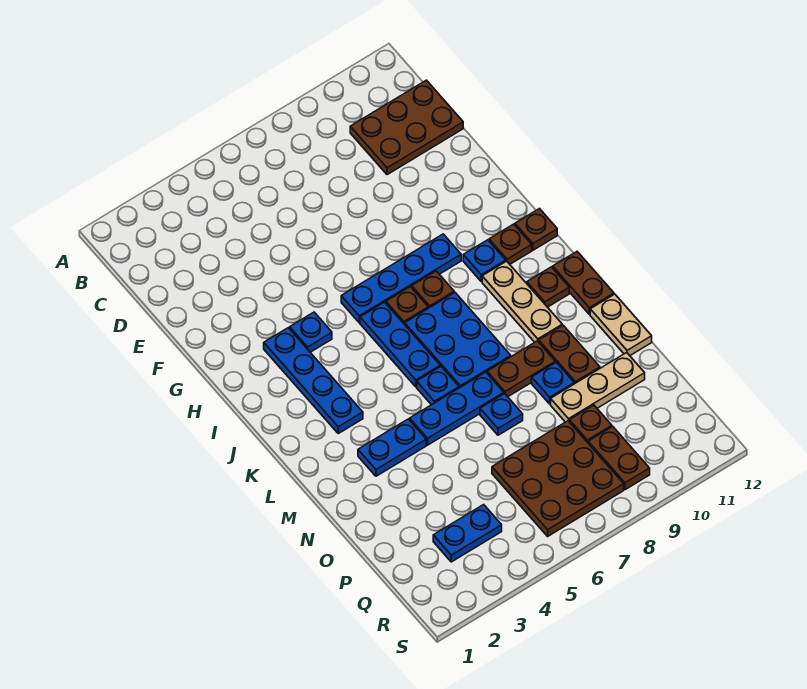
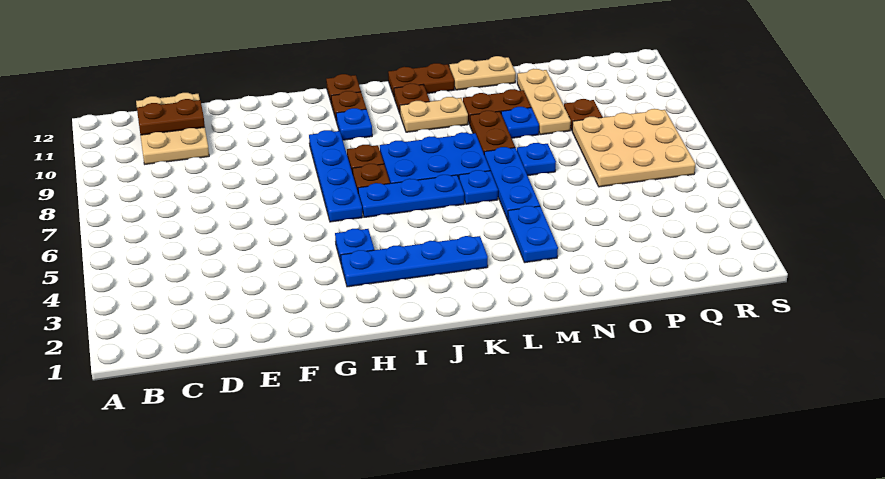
brown plate C10:D12 level 1 -> tan plate C10:D12 level 1
tan plate J10:L10 level 1 -> tan plate K10:L10 level 1
brown plate P6:R8 level 1 -> tan plate P6:R8 level 1
blue plate Q3:Q4 level 1 -> none
brown plate Q9:R9 level 1 -> brown plate C11:D11 level 2

